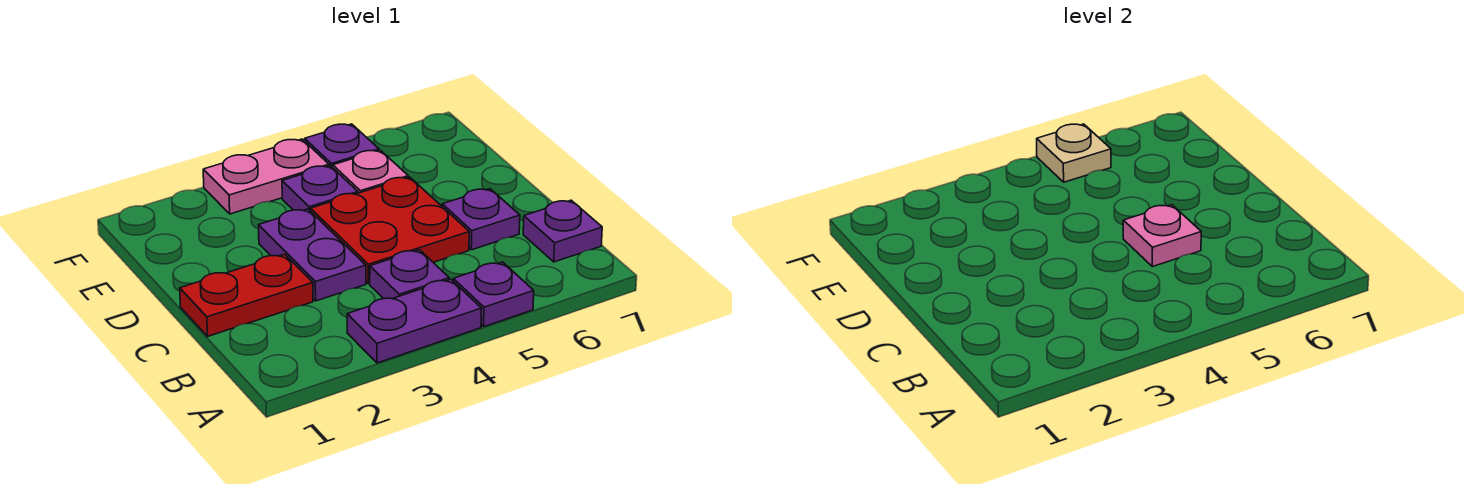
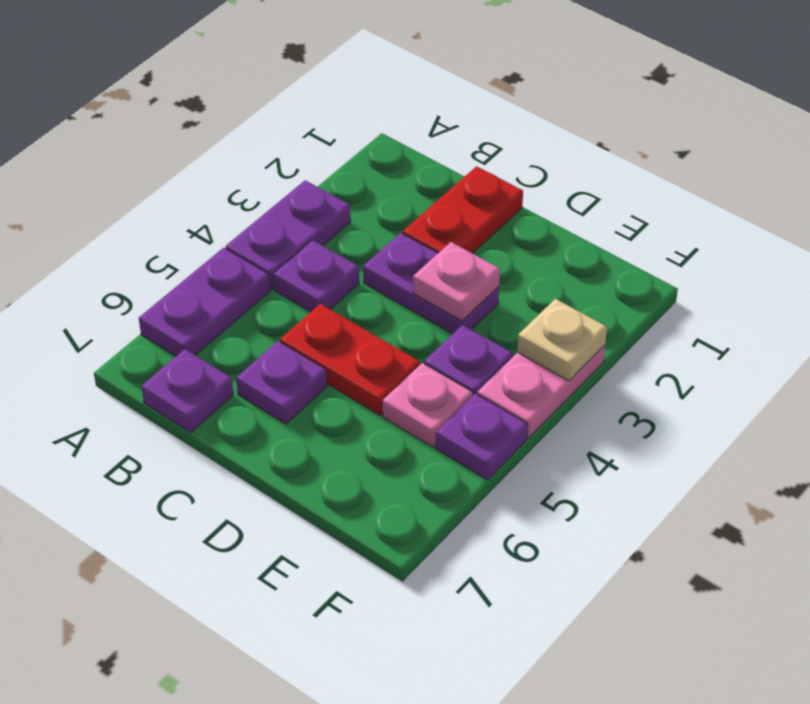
purple plate A5 level 1 -> purple plate A5:A6 level 1
red plate C4:D5 level 1 -> red plate C5:D5 level 1
pink plate C5 level 2 -> pink plate D3 level 2
tan plate F5 level 2 -> tan plate F3 level 2

